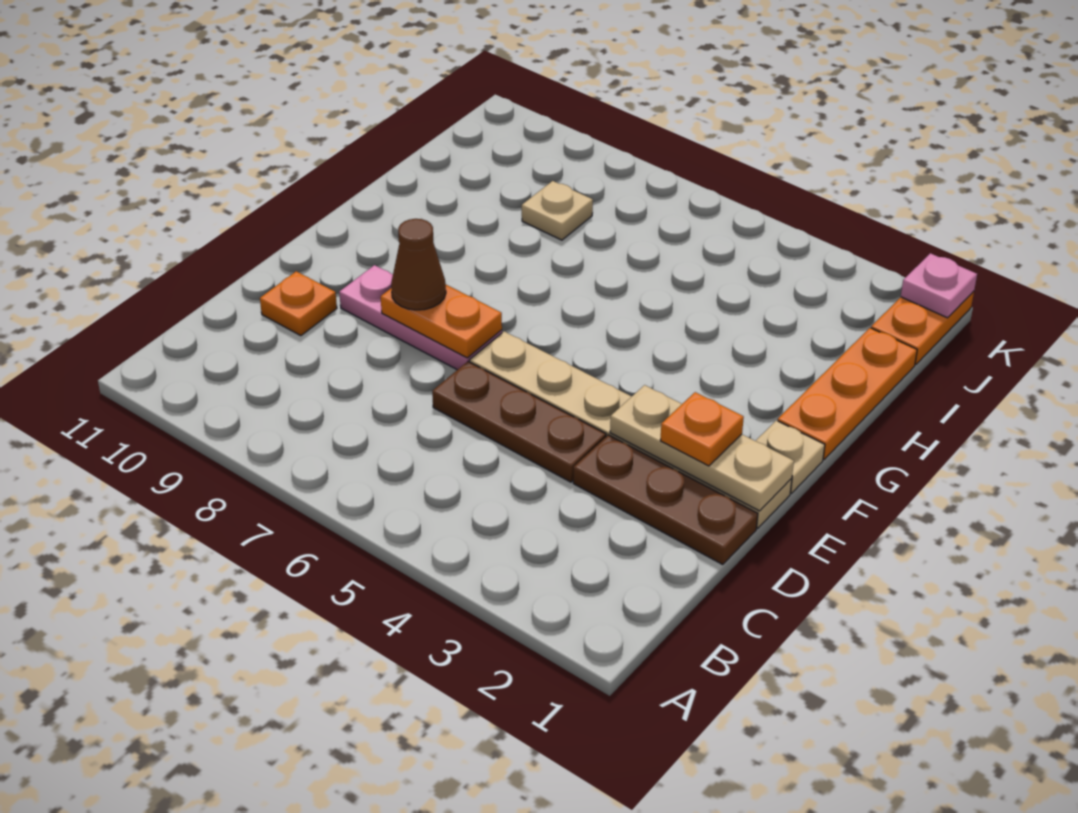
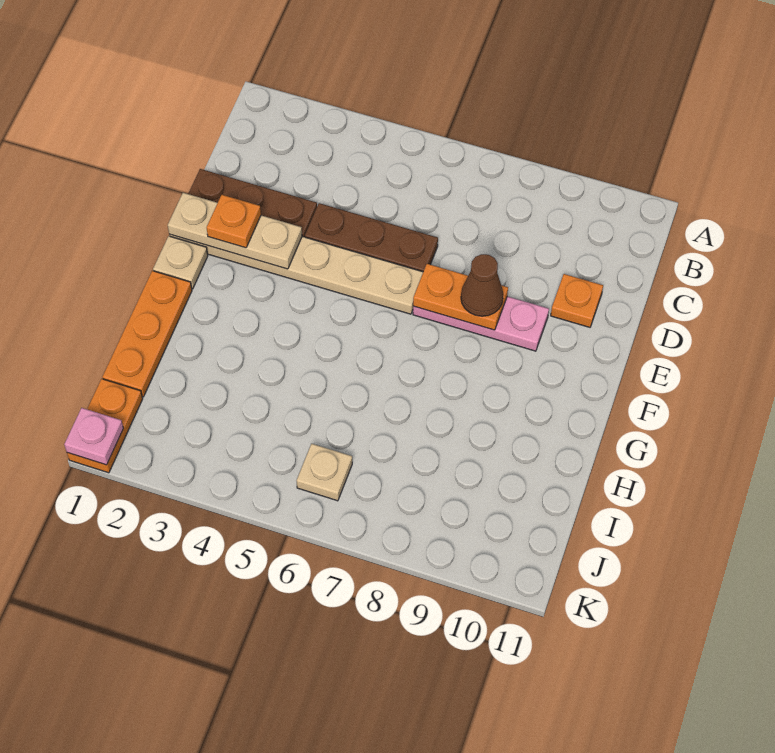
tan plate I8 level 1 -> tan plate J6 level 1

